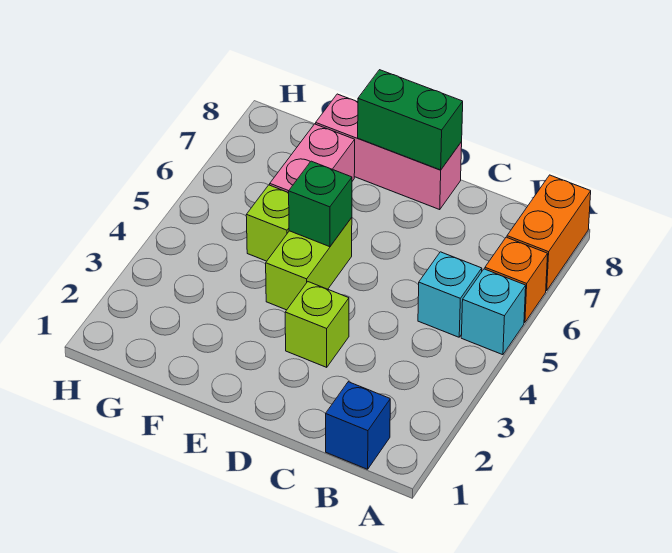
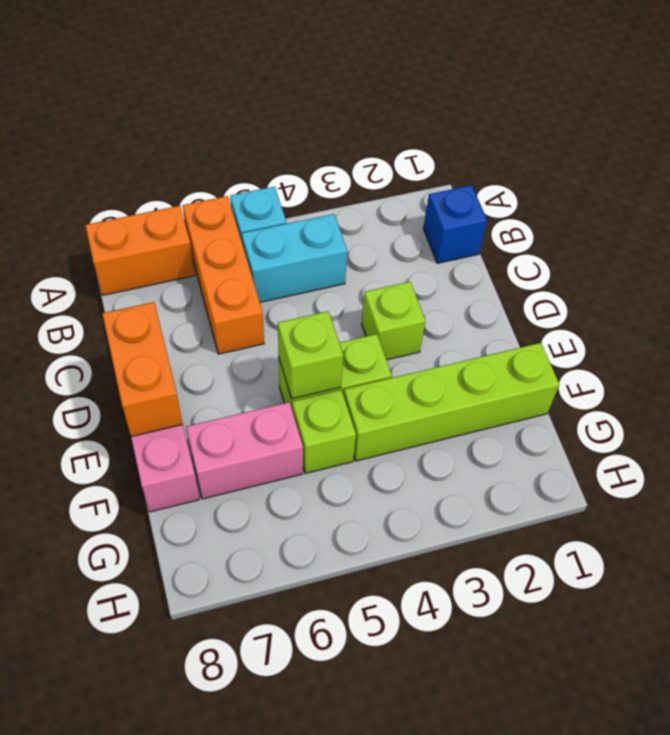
orange brick A6 level 1 -> orange brick A6:C6 level 1
cyan brick B5 level 1 -> cyan brick B4:B5 level 1
green brick D8:E8 level 2 -> orange brick D8:E8 level 2
green brick E5 level 2 -> lime brick E5 level 2
none -> lime brick F1:F4 level 1

